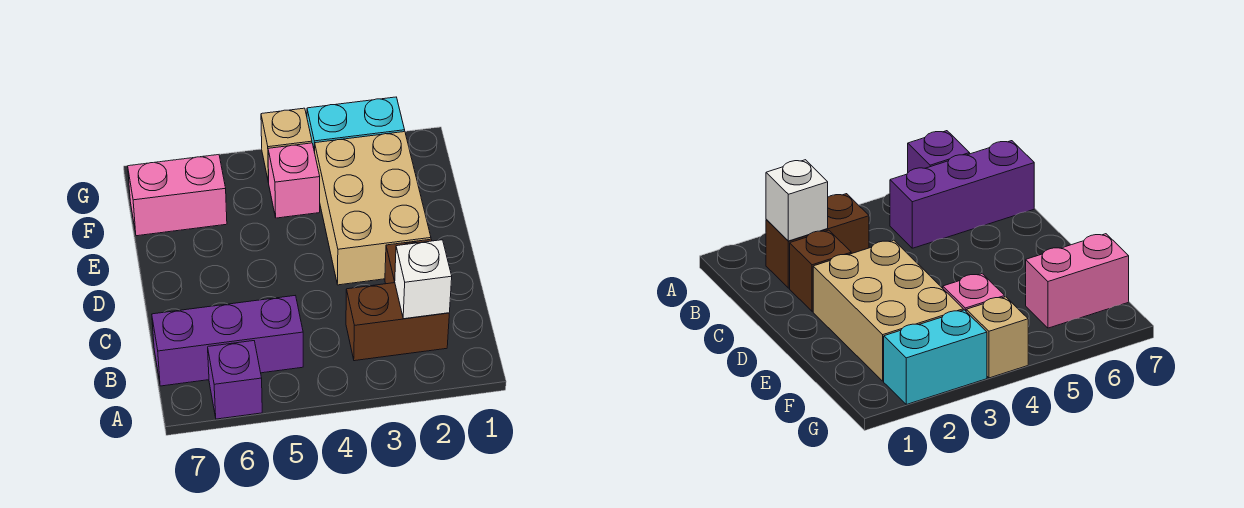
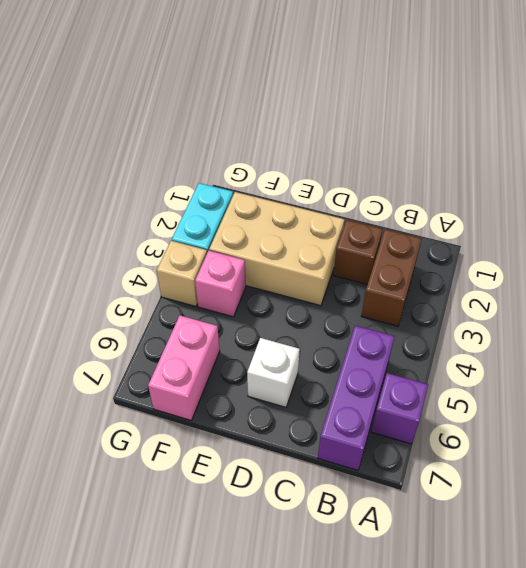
white brick B2 level 2 -> white brick D6 level 1

